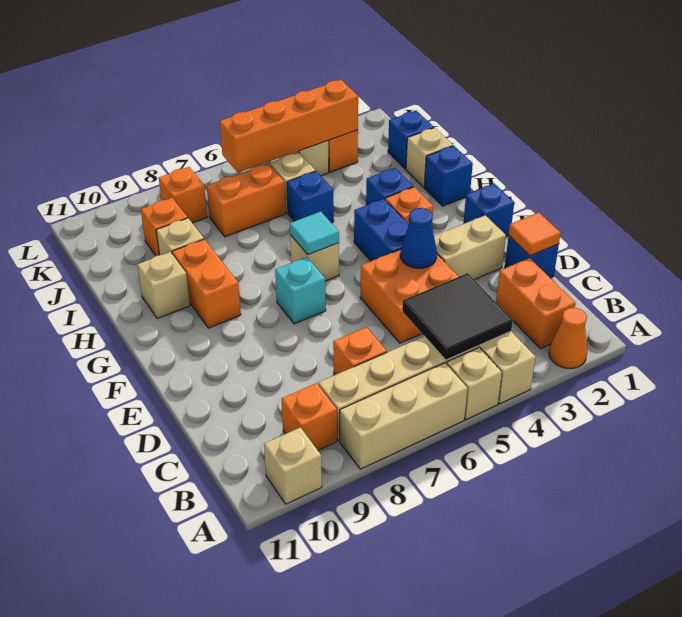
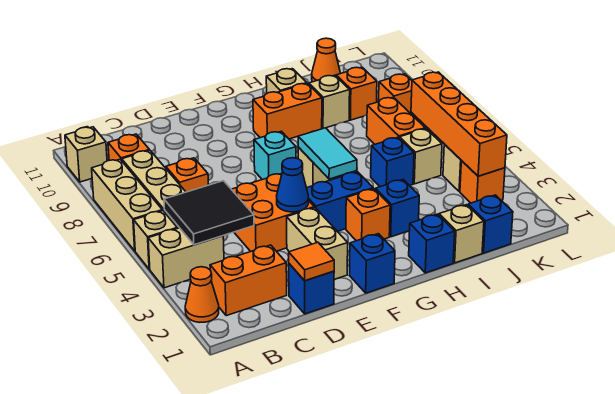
cyan tile G6 level 2 -> cyan tile G5:G6 level 2
none -> orange cone J11 level 1

